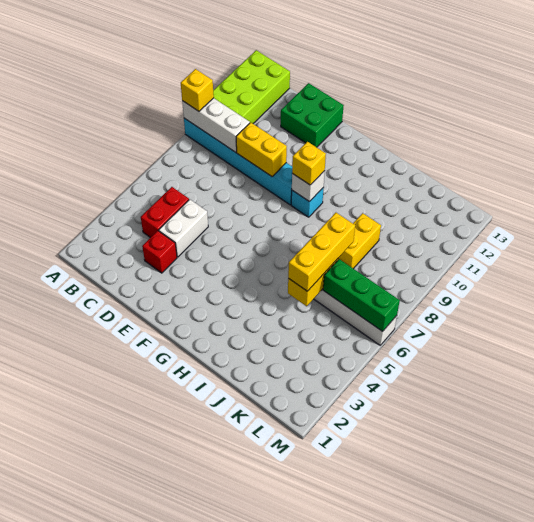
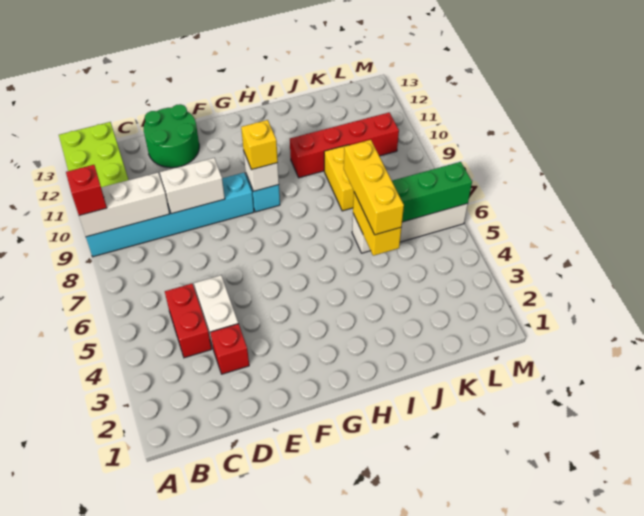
yellow brick A9 level 3 -> red brick A9 level 3
yellow brick D9:E9 level 2 -> white brick D9:E9 level 2
green brick D12:E13 level 1 -> green round brick D12:E13 level 1
none -> red brick I10:L10 level 1

